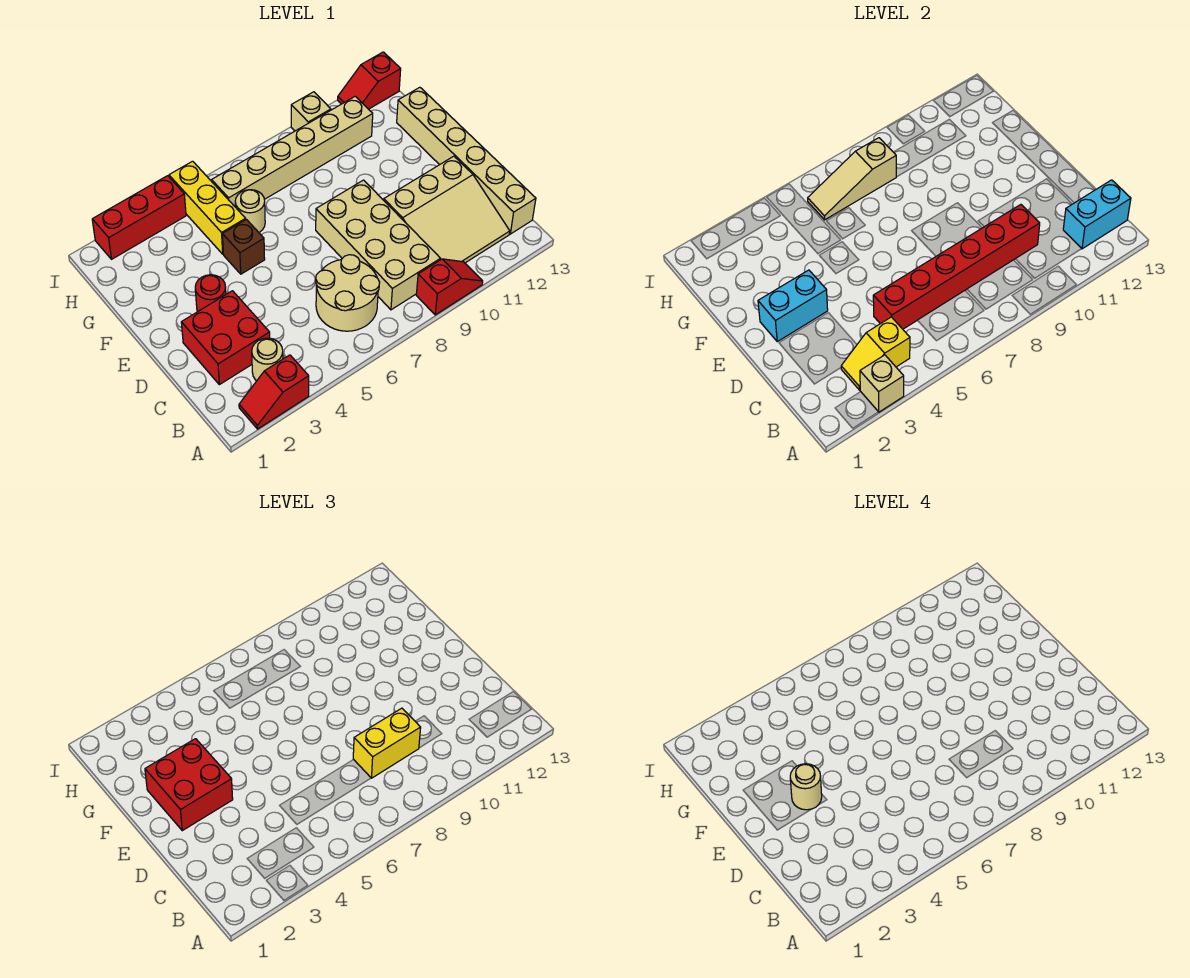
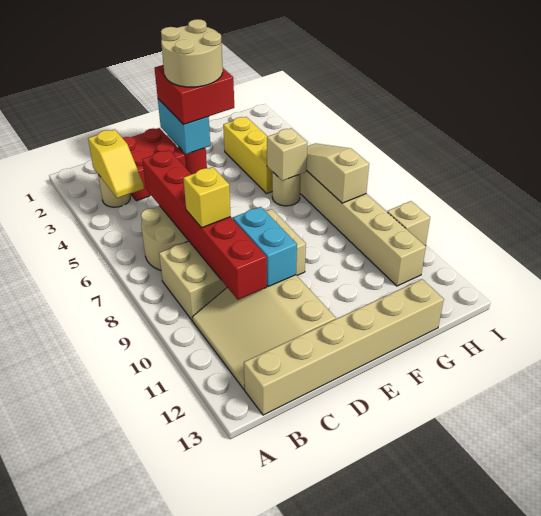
red slope A2:A3 level 1 top 3 -> none
tan brick A3 level 2 -> tan brick G6 level 2
red slope A9:A10 level 1 top 9 -> none
yellow slope B3:B4 level 2 top 4 -> yellow slope B3:B4 level 2 top 3
cyan brick B12:B13 level 2 -> cyan brick D9:D10 level 2
yellow brick C8:C9 level 3 -> yellow brick C8 level 3
tan round brick E3 level 4 -> tan round brick E2:F3 level 4
brown brick F5 level 1 -> none
yellow brick G5:I5 level 1 -> yellow brick G3:G5 level 1
red brick I2:I4 level 1 -> none
red slope I12:I13 level 1 top 13 -> none

